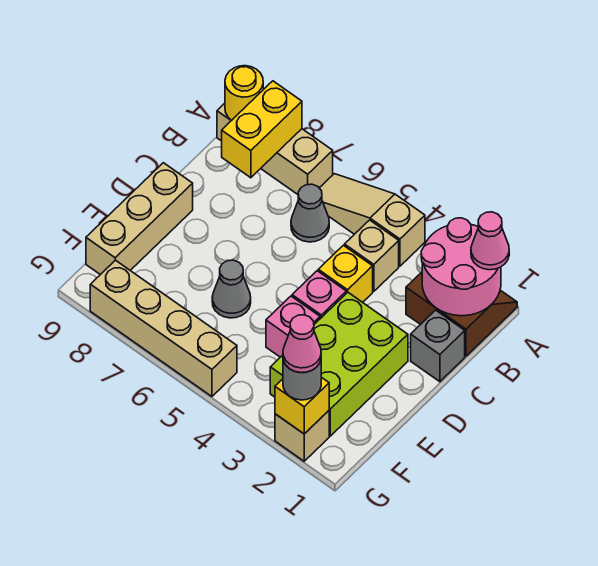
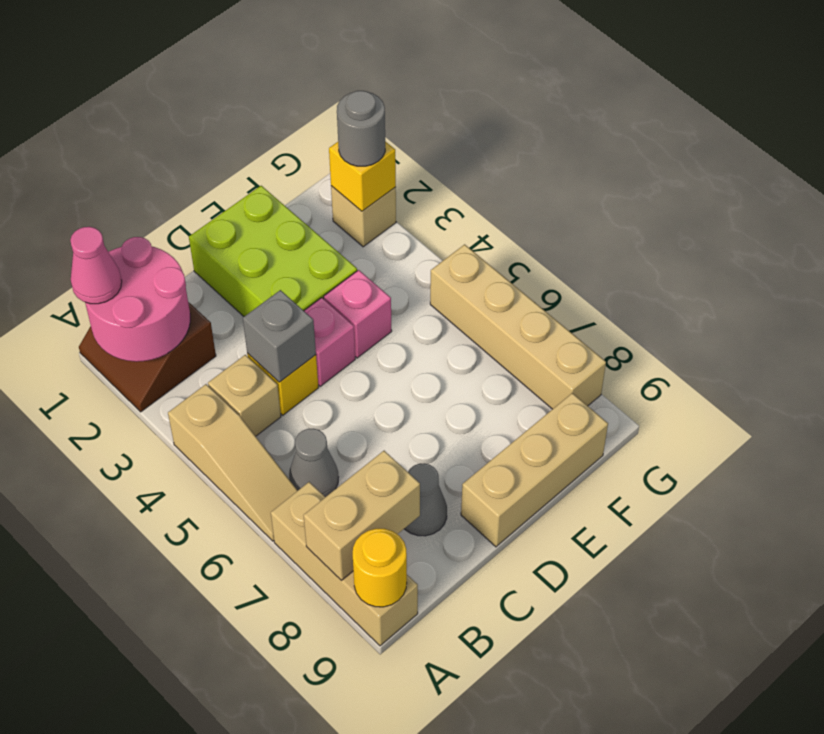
yellow brick A8:B8 level 2 -> tan brick A8:B8 level 2
grey brick C1 level 1 -> grey brick C4 level 2
lime brick D2:F3 level 1 -> lime brick D1:E3 level 1
grey cone E6 level 1 -> grey cone C8 level 1
pink cone G2 level 4 -> none

